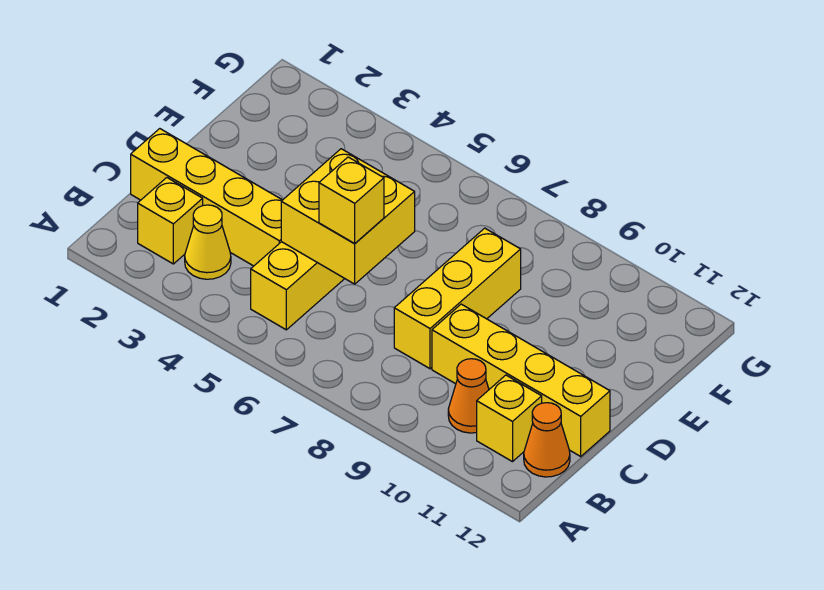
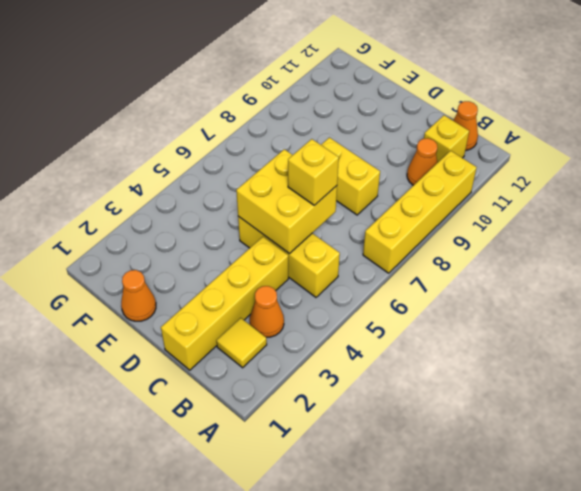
yellow brick B2 level 1 -> yellow tile B2 level 1
yellow cone B3 level 1 -> orange cone B3 level 1
yellow brick C8:E8 level 1 -> yellow brick C8:D8 level 1
yellow brick C9:C12 level 1 -> yellow brick A7:A10 level 1
none -> orange cone E1 level 1

